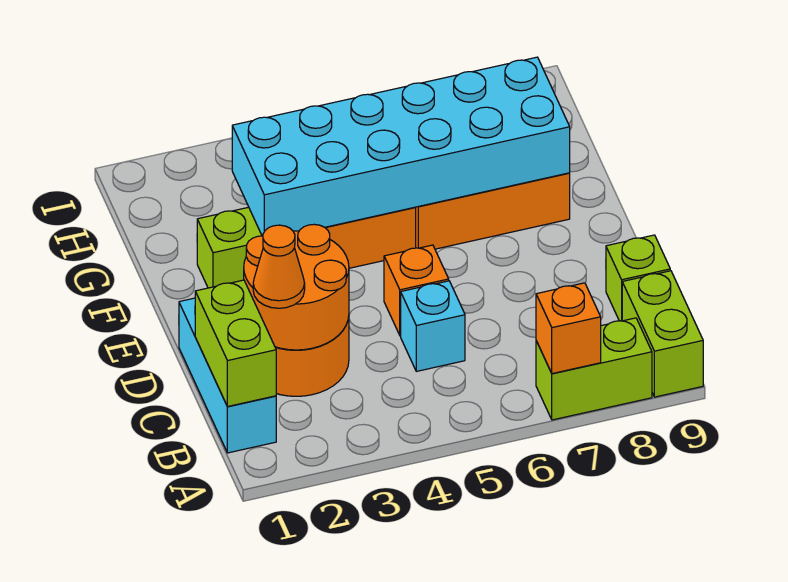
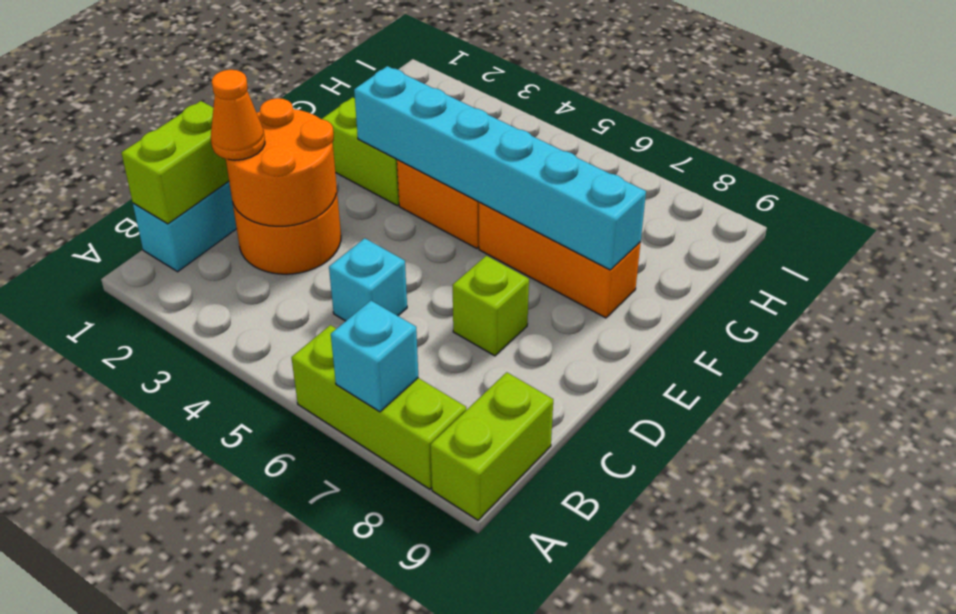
lime brick A7:A8 level 1 -> lime brick A6:A8 level 1
orange brick A7 level 2 -> cyan brick A7 level 2
lime brick C9 level 1 -> lime brick D7 level 1
orange brick D5 level 1 -> none
cyan brick F3:G8 level 2 -> cyan brick F3:F8 level 2

